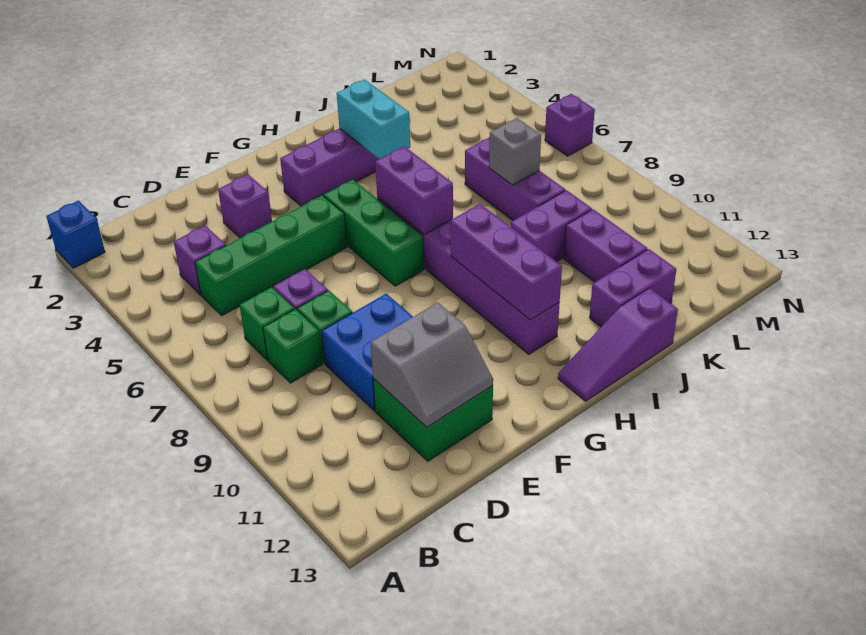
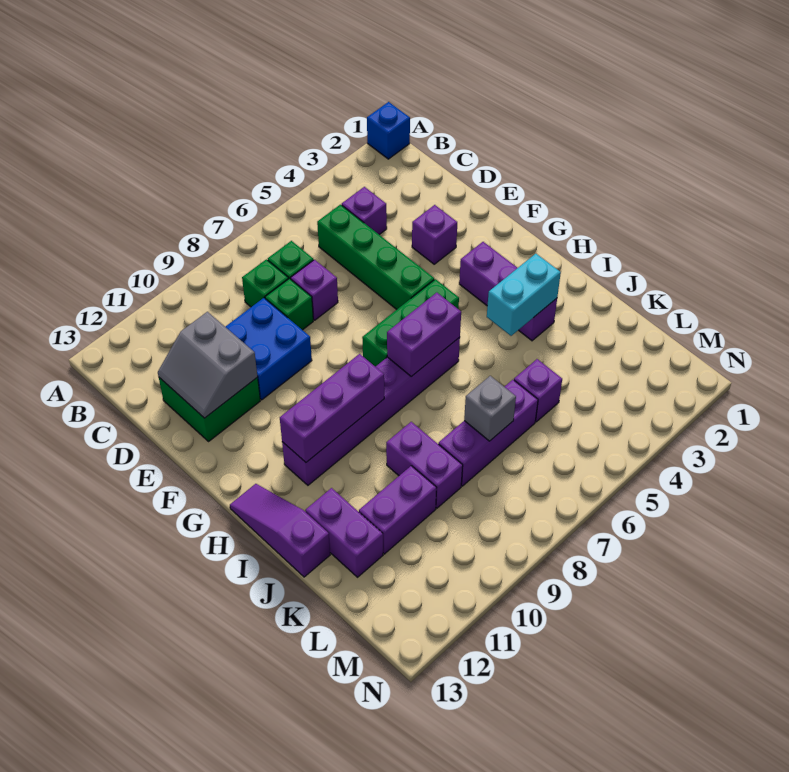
purple brick N6 level 1 -> purple brick K5 level 1

